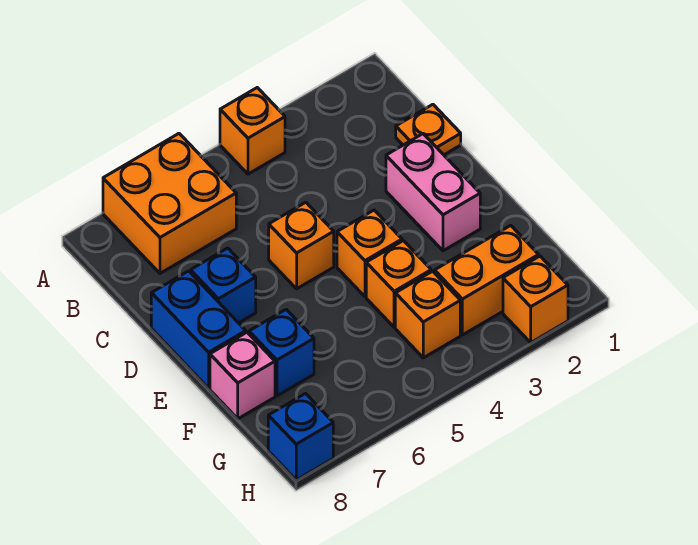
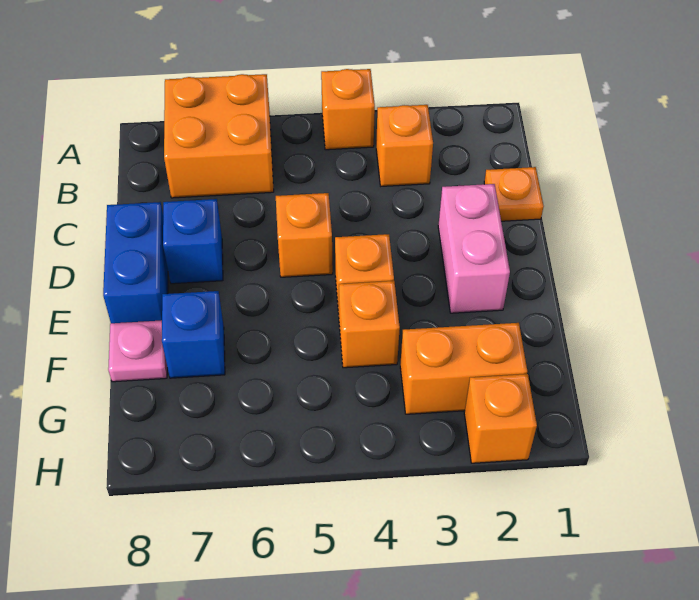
pink brick F8 level 1 -> pink plate F8 level 1
orange brick G4 level 1 -> orange brick B3 level 1
blue brick H8 level 1 -> none

